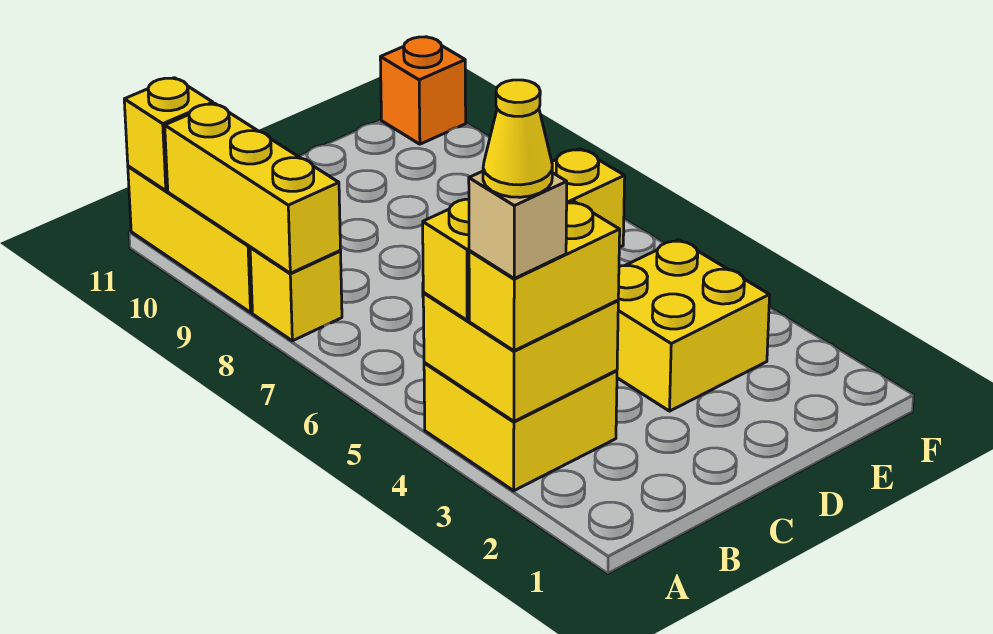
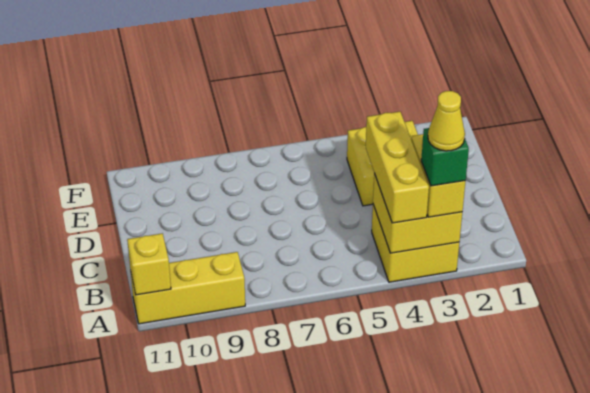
tan brick A3 level 4 -> green brick A3 level 4
yellow brick A8 level 1 -> none
yellow brick A8:A10 level 2 -> none
orange brick F11 level 1 -> none

